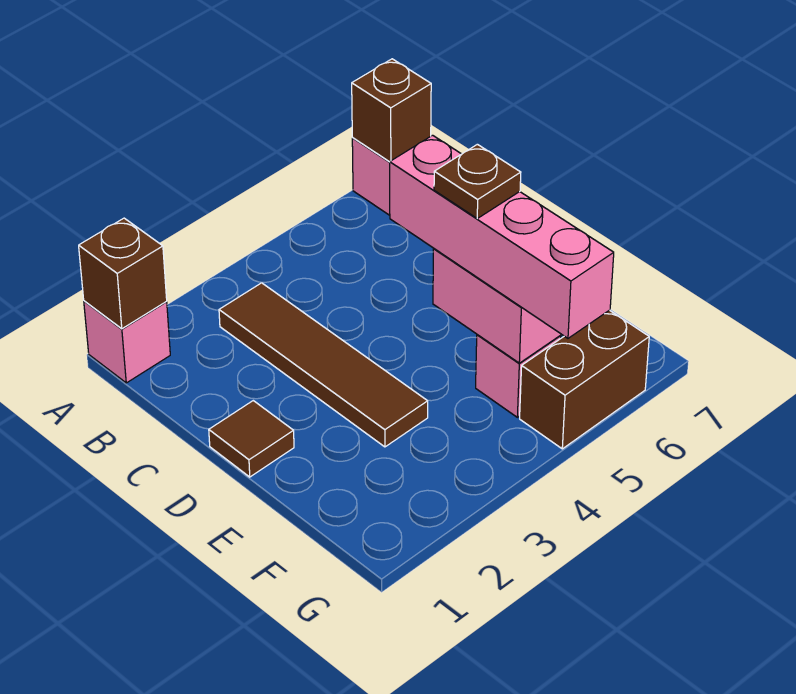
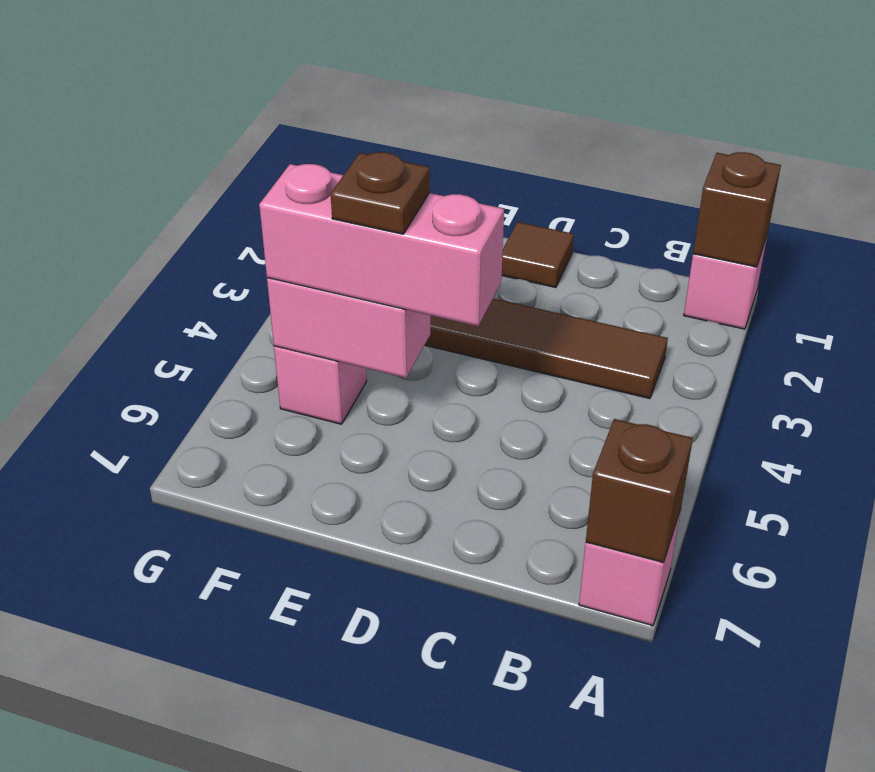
pink brick D5:G5 level 3 -> pink brick D5:F5 level 3
brown brick G5:G6 level 1 -> none

